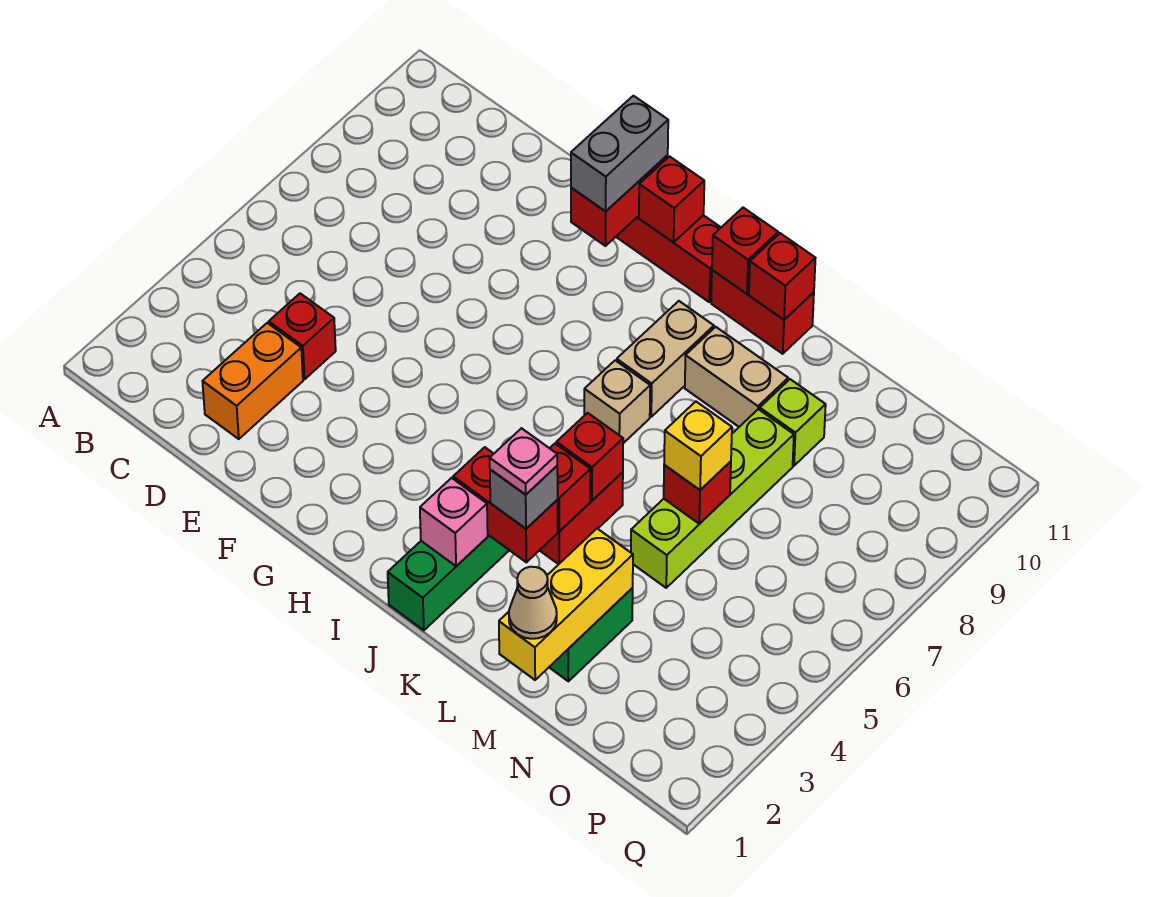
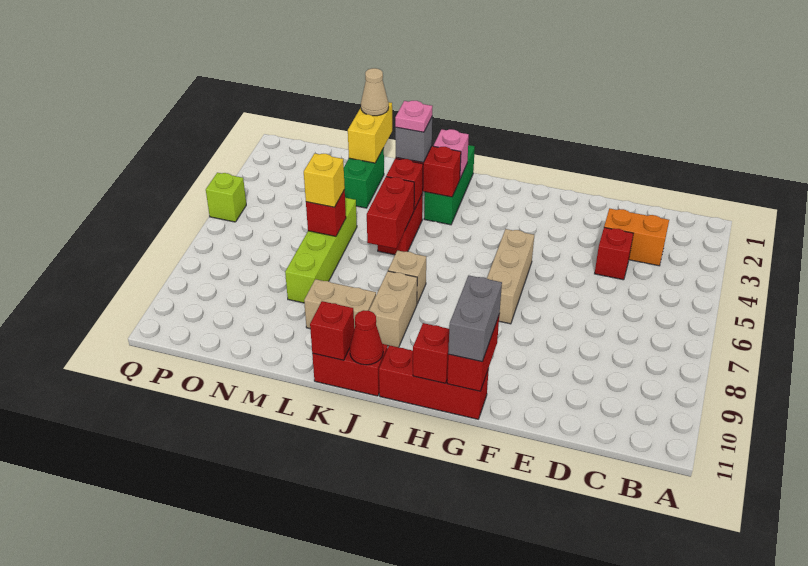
orange brick D2:D3 level 1 -> orange brick C3:D3 level 1
none -> tan brick G5:G7 level 1
red brick J11 level 2 -> red cone J11 level 2
red brick K5 level 2 -> red brick K5:K6 level 2
yellow brick M1:M3 level 2 -> yellow brick M1:M2 level 2
lime brick M9 level 1 -> lime brick Q5 level 1

